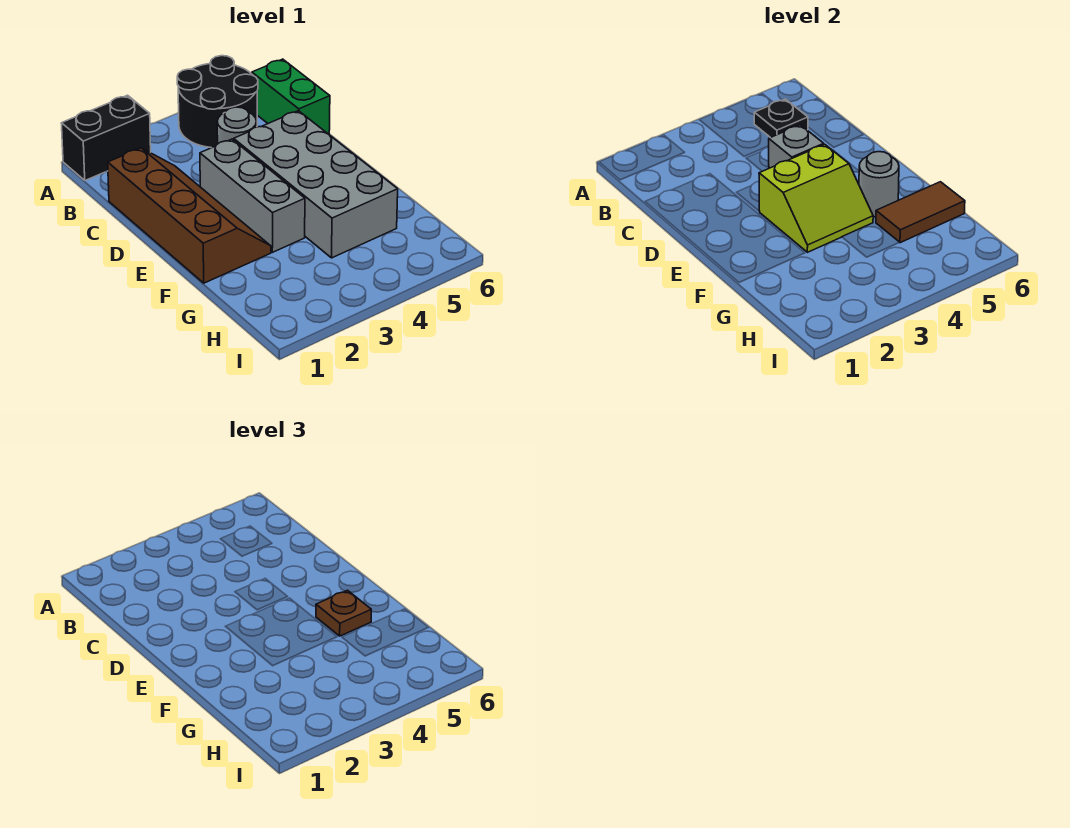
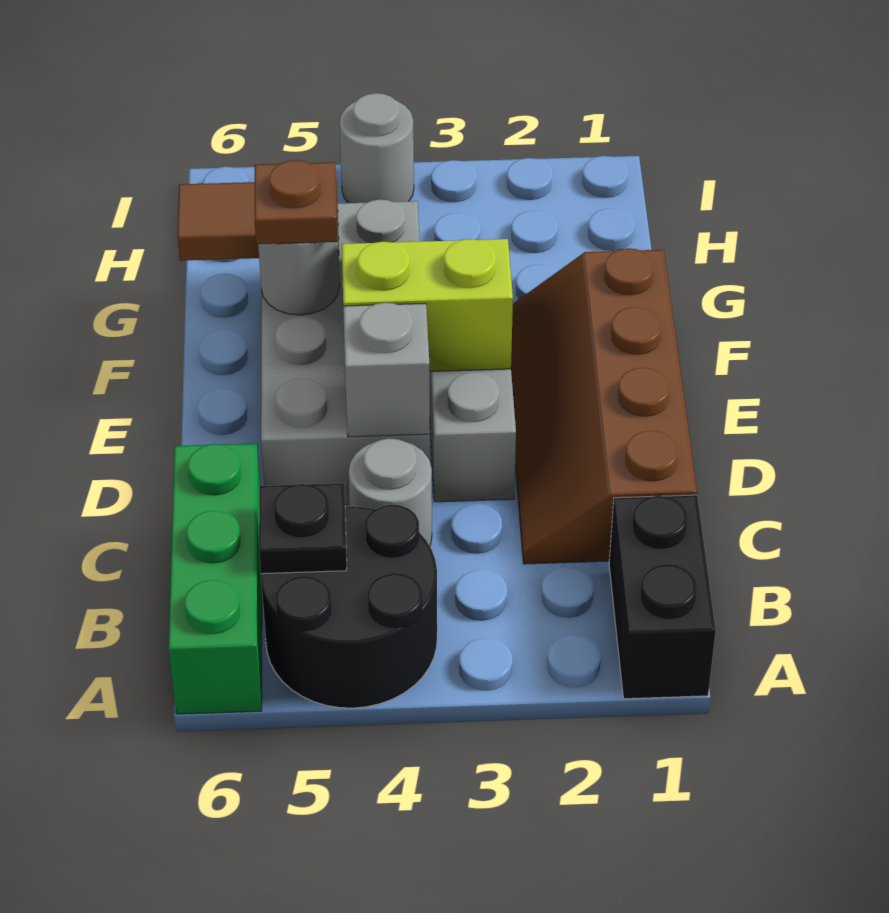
black brick A1:A2 level 1 -> black brick A1:B1 level 1
green brick B6:C6 level 1 -> green brick A6:C6 level 1
none -> grey round brick I4 level 1

